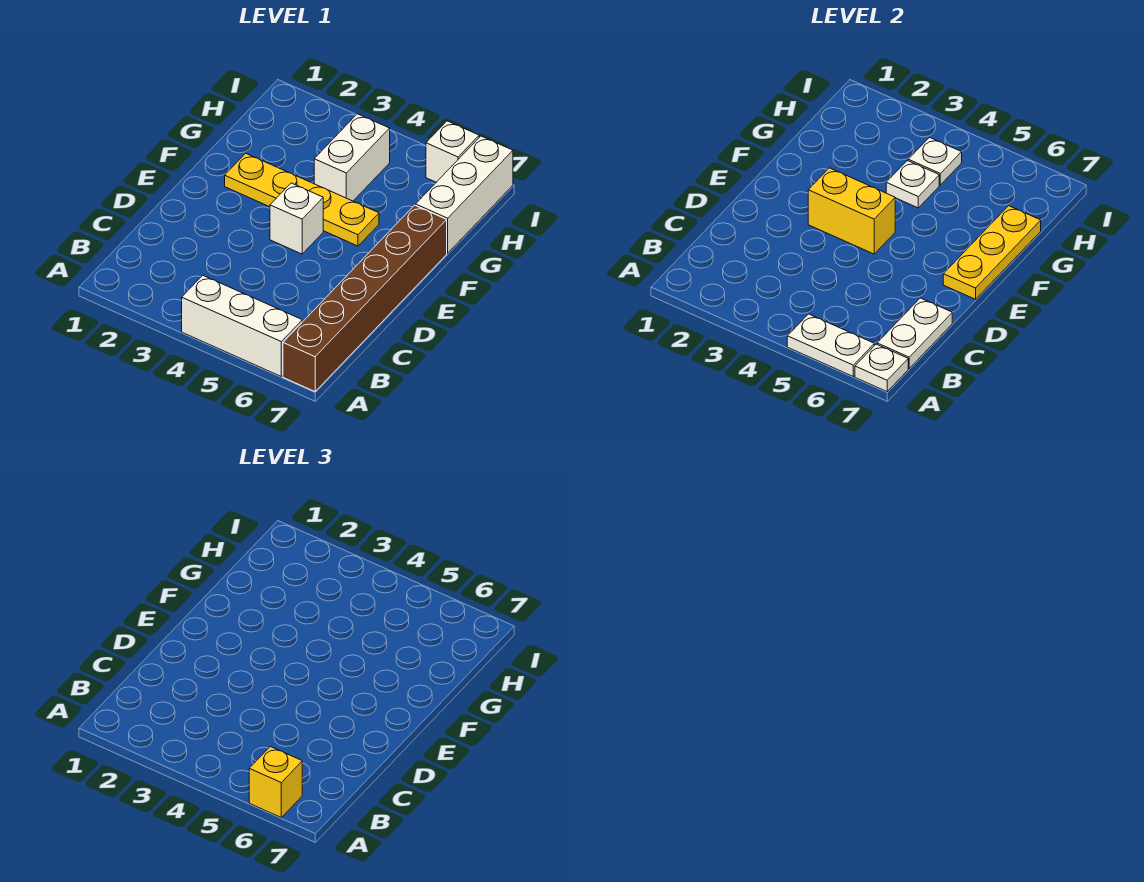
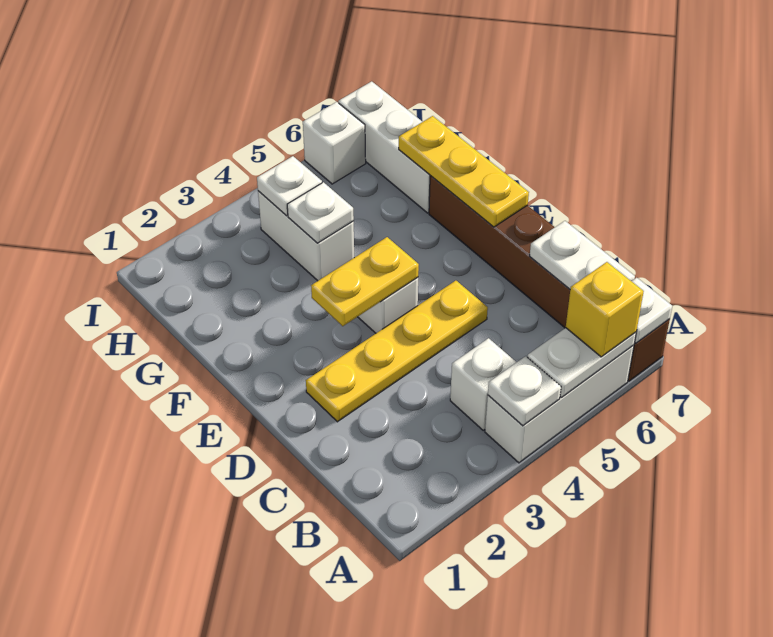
none -> white plate A4 level 2
none -> white brick B4 level 1
yellow brick E3:E4 level 2 -> yellow plate E3:E4 level 2
yellow plate F2:F5 level 1 -> yellow plate D2:D5 level 1

